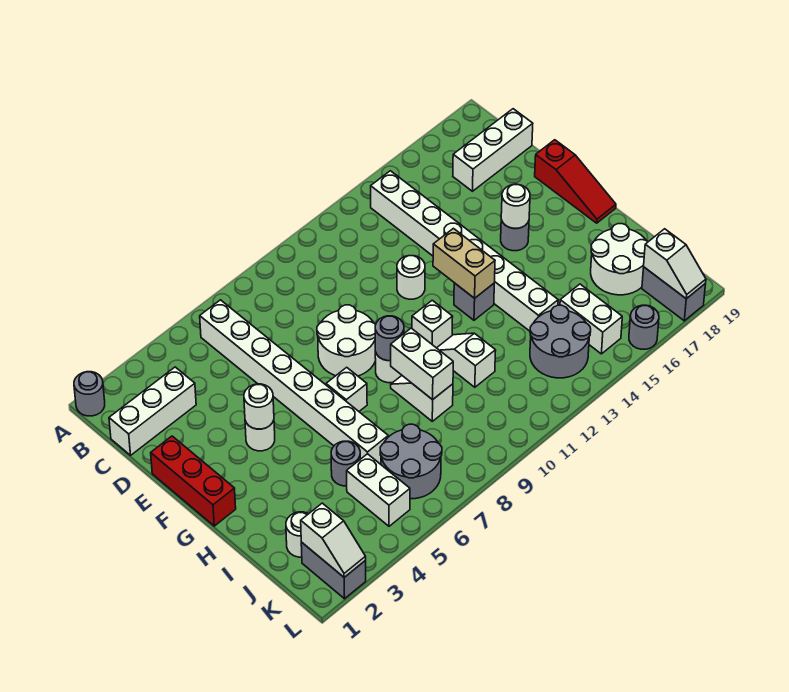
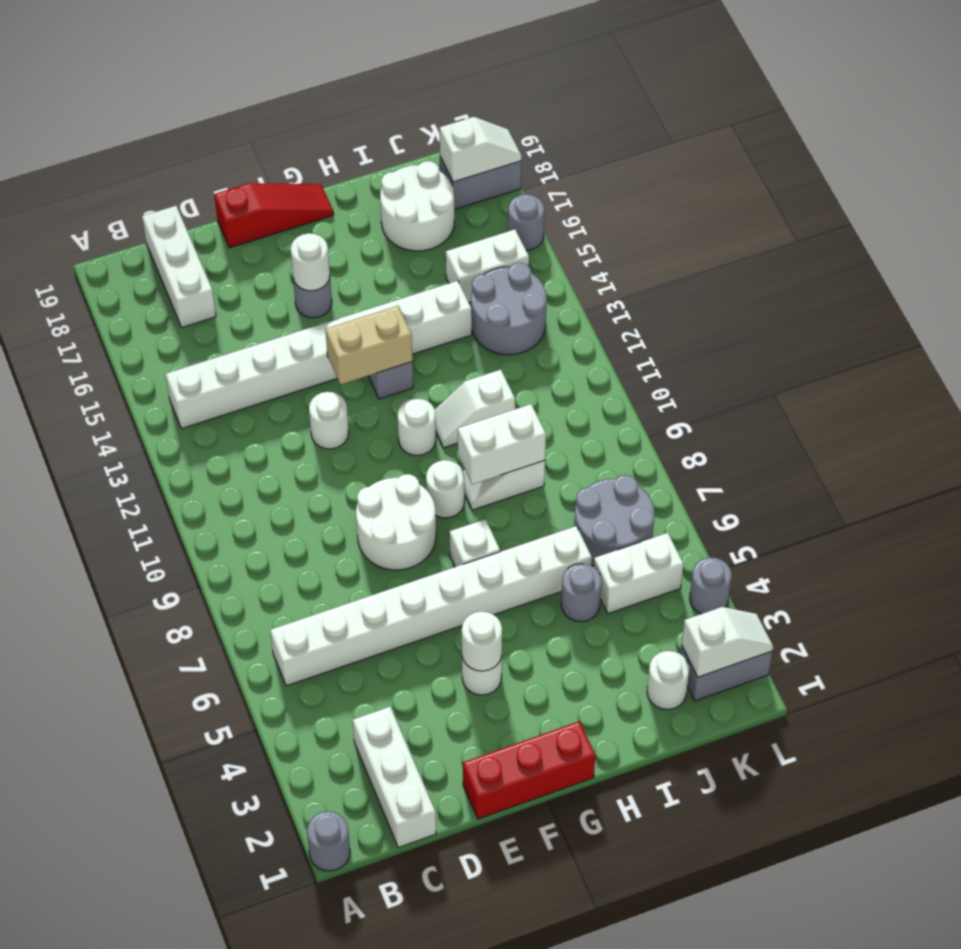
grey round brick G9 level 2 -> grey round brick L4 level 1
white brick G11 level 1 -> white round brick G11 level 1

